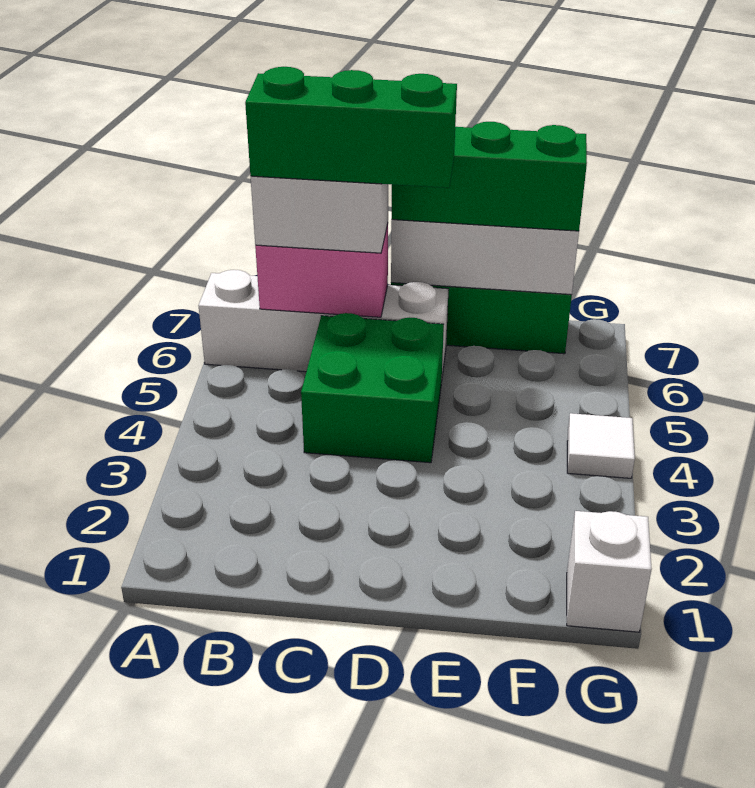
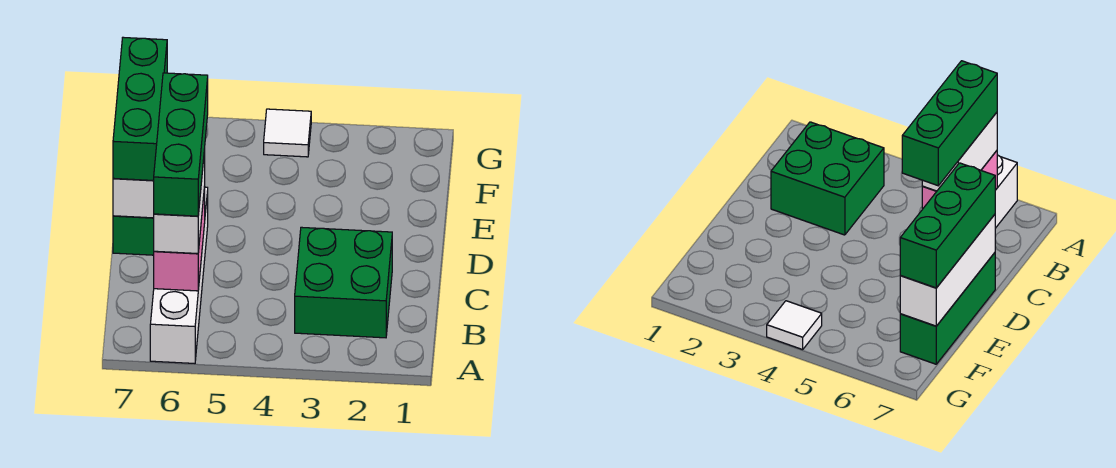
green brick C4:D5 level 1 -> green brick B2:C3 level 1
white brick G1 level 1 -> none

